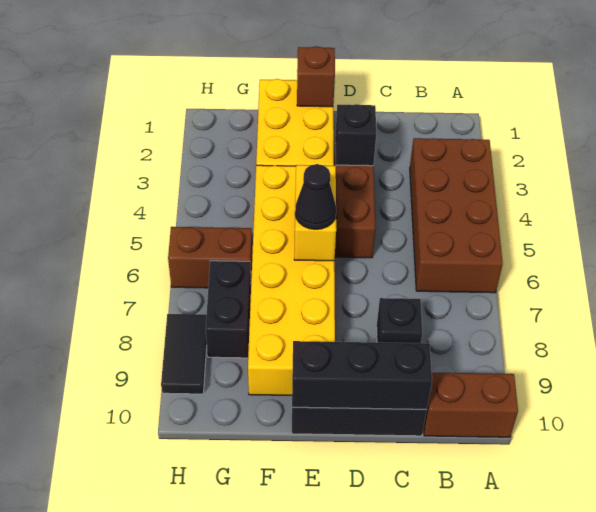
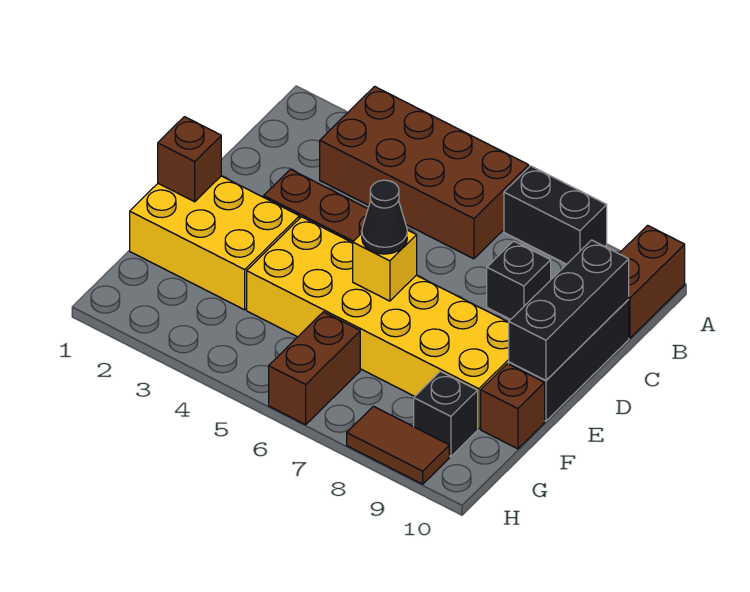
black brick D3 level 2 -> black brick G9 level 1
yellow brick E5:E6 level 2 -> yellow brick E6 level 2
none -> brown brick F10 level 1
black brick G7:G8 level 1 -> black brick A7:A8 level 1
black tile H8:H9 level 1 -> brown tile H8:H9 level 1

